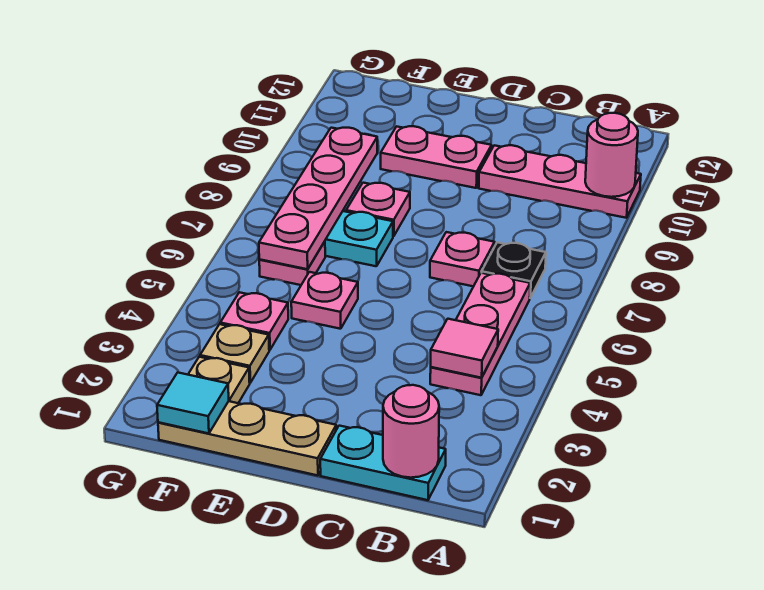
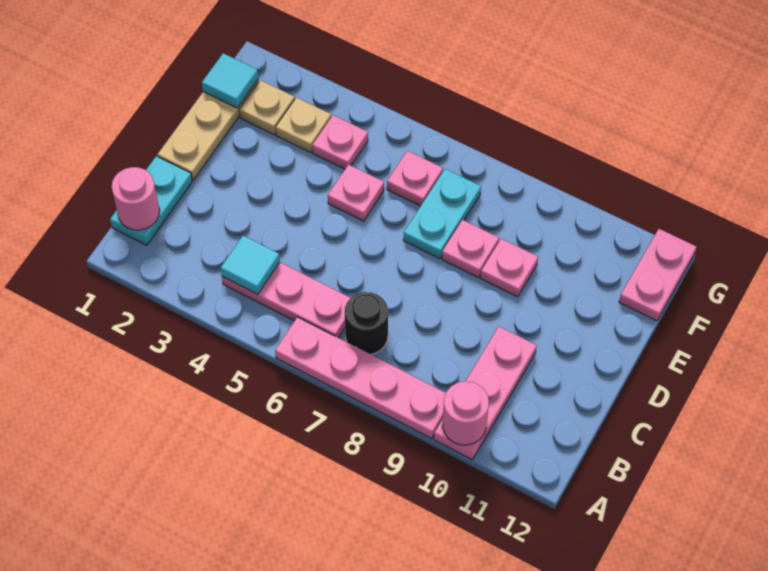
pink tile B4 level 2 -> cyan tile B4 level 2
black plate B7 level 1 -> black round brick B7 level 1
pink plate C7 level 1 -> pink plate E9 level 1
pink plate D10:E10 level 1 -> pink plate F12:G12 level 1
pink plate F6:F9 level 2 -> pink plate A6:A9 level 1

